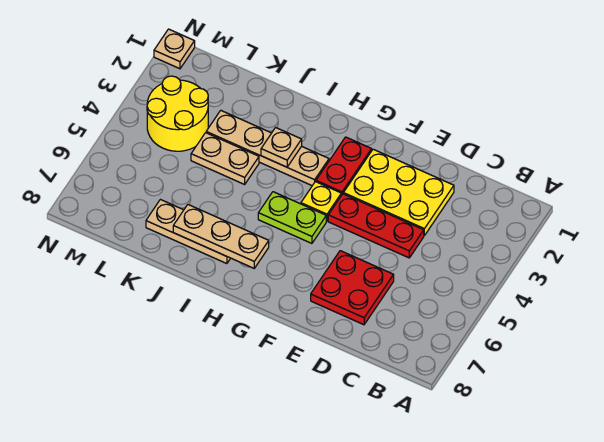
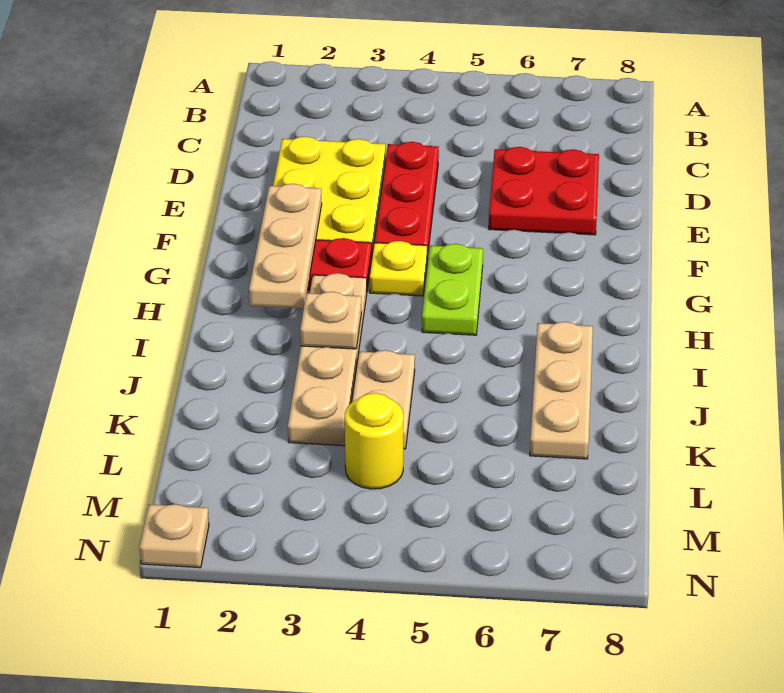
tan plate H7:J7 level 2 -> tan plate F2:H2 level 2
yellow round brick L3:M4 level 1 -> yellow round brick L4 level 1

